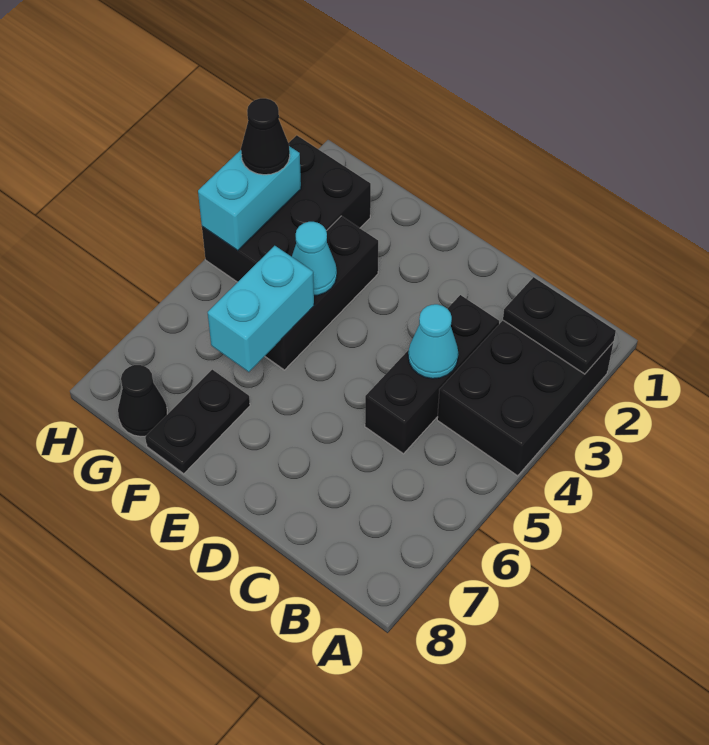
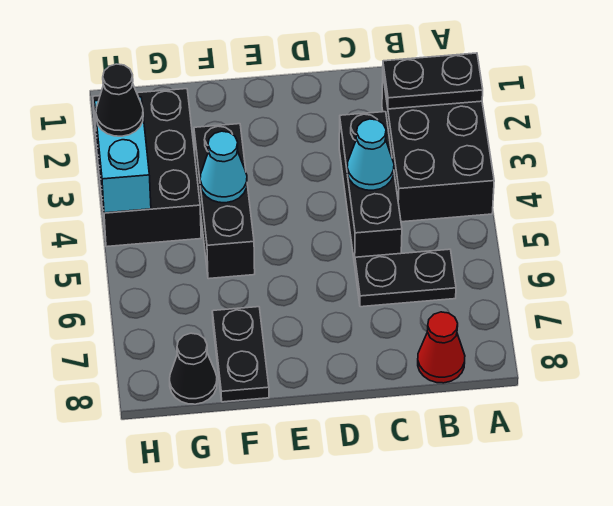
none -> black plate B6:C6 level 1
none -> red cone B8 level 1
cyan brick F5:F6 level 2 -> none

